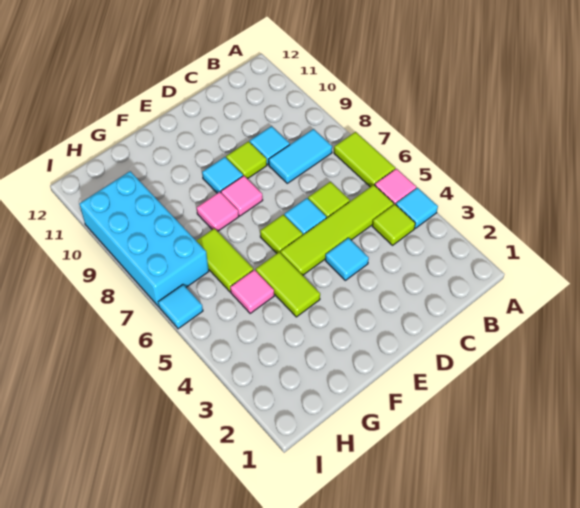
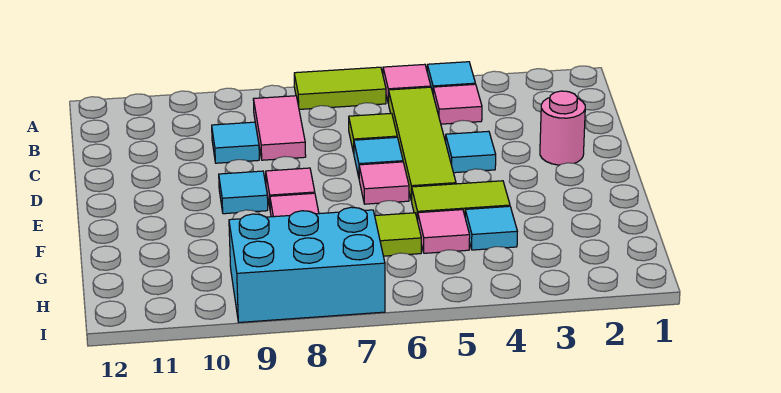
lime tile B4 level 1 -> pink tile B4 level 1
cyan tile B8:C8 level 1 -> pink tile B8:C8 level 1
none -> pink round brick D2 level 1
lime tile D9 level 1 -> none
lime tile E6 level 1 -> pink tile E6 level 1
cyan brick H7:I10 level 1 -> cyan brick H7:I9 level 1
cyan tile I6 level 1 -> cyan tile G4 level 1

